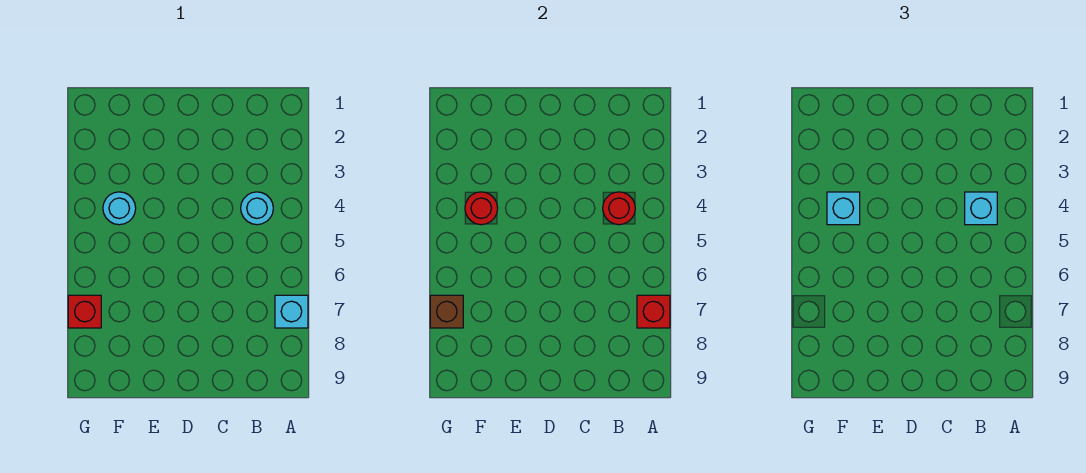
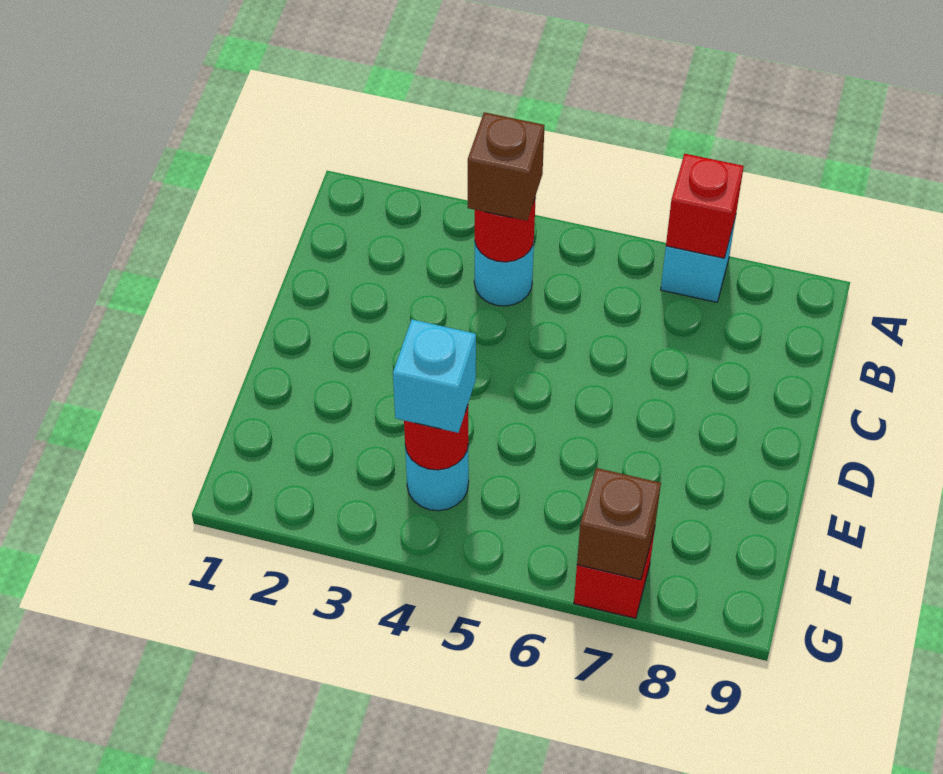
cyan brick B4 level 3 -> brown brick B4 level 3

